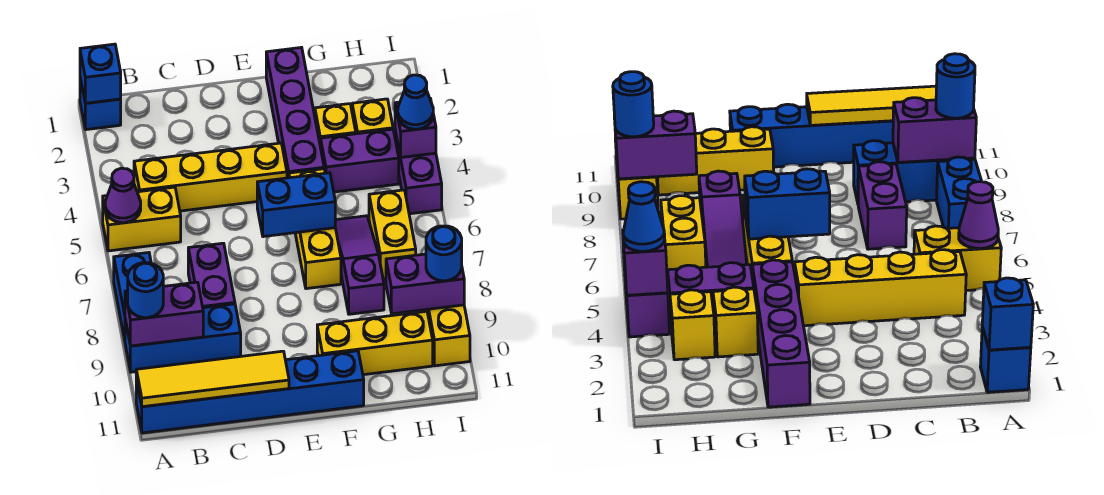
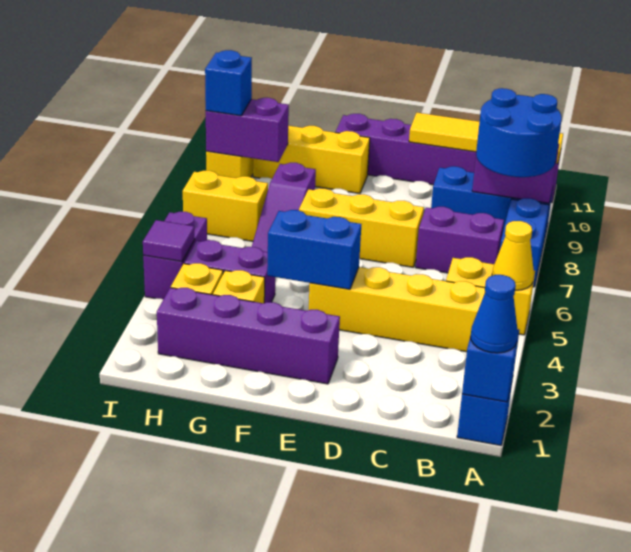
purple cone A5 level 2 -> yellow cone A5 level 2
blue round brick A9 level 3 -> blue round brick A8:B9 level 3
blue brick A11:F11 level 1 -> purple brick A11:F11 level 1
purple brick C7:C8 level 1 -> purple brick B7:C7 level 1
blue brick E6:F6 level 2 -> blue brick E4:F4 level 2
purple brick F1:F4 level 1 -> purple brick E2:H2 level 1
yellow brick F5:F7 level 1 -> yellow brick D7:F7 level 1
yellow brick H6:H7 level 1 -> yellow brick H7:I7 level 1
purple brick I4 level 2 -> purple tile I4 level 2
blue cone I4 level 3 -> blue cone A1 level 3
blue round brick I9 level 3 -> blue brick I9 level 3

